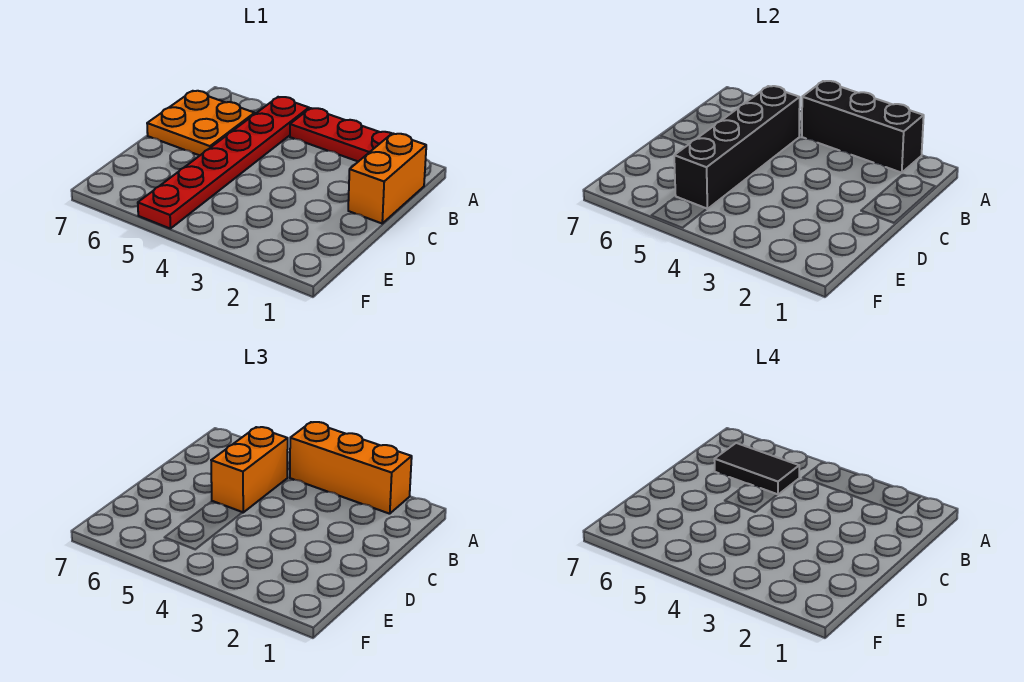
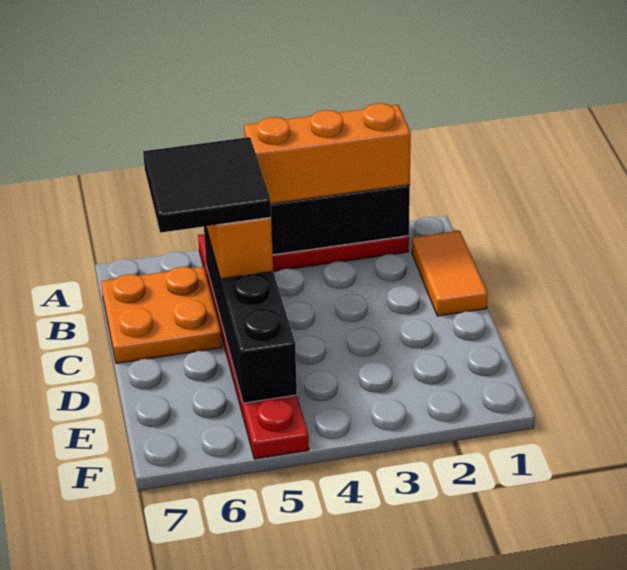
orange brick B1:C1 level 1 -> orange tile B1:C1 level 1
black tile B5:B6 level 4 -> black tile B5:C6 level 4

